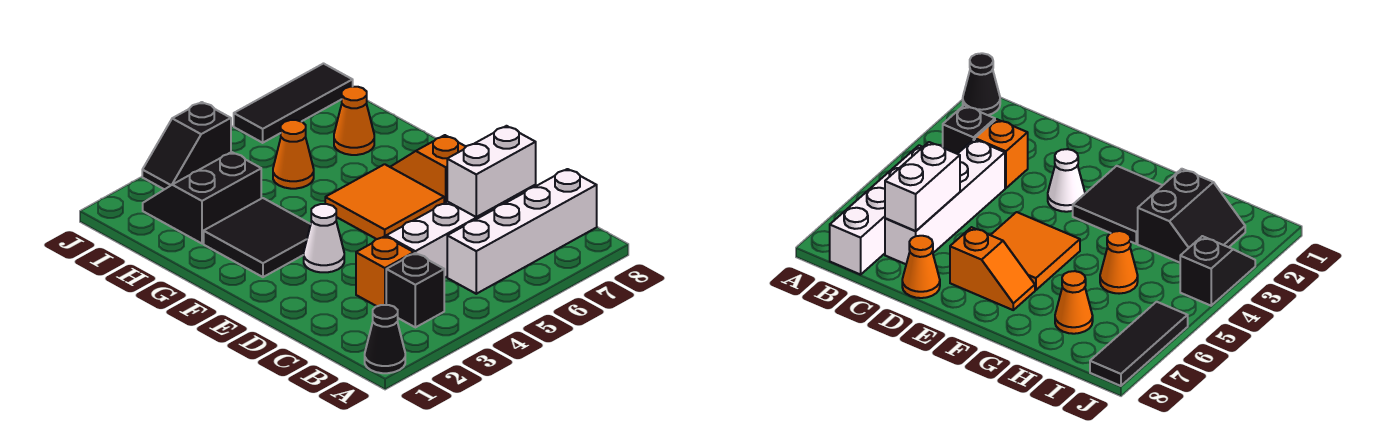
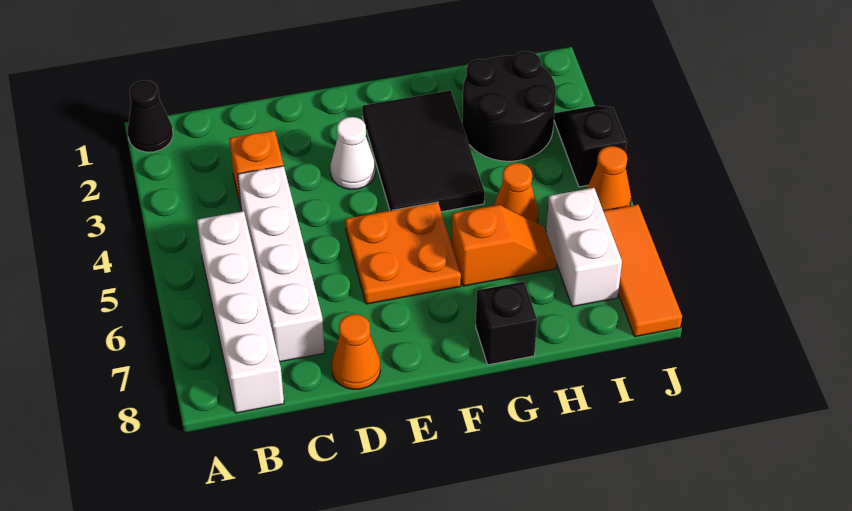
black brick B3 level 1 -> black brick G8 level 1
white brick C6:C7 level 2 -> white brick I6:I7 level 1
orange tile E5:F6 level 1 -> orange plate E5:F6 level 1
orange slope E7:F7 level 1 top E -> orange slope G6:H6 level 1 top G
black tile F2:G3 level 1 -> black tile F2:G4 level 1
black slope H2:I3 level 1 top H -> black round brick H2:I3 level 1
orange cone H7 level 1 -> orange cone J5 level 1
black tile J6:J8 level 1 -> orange tile J6:J8 level 1

